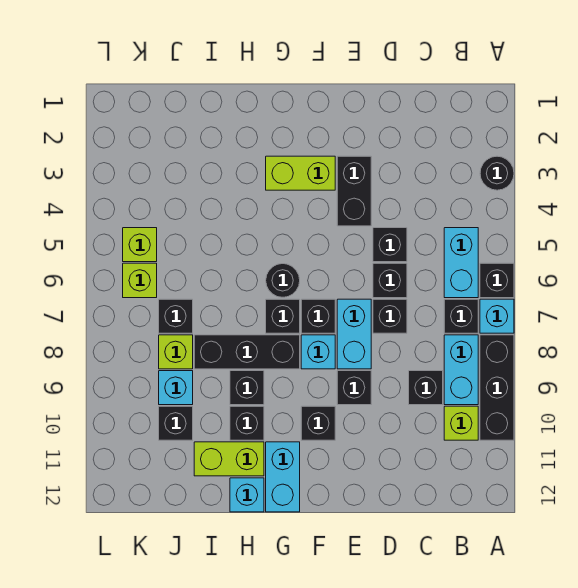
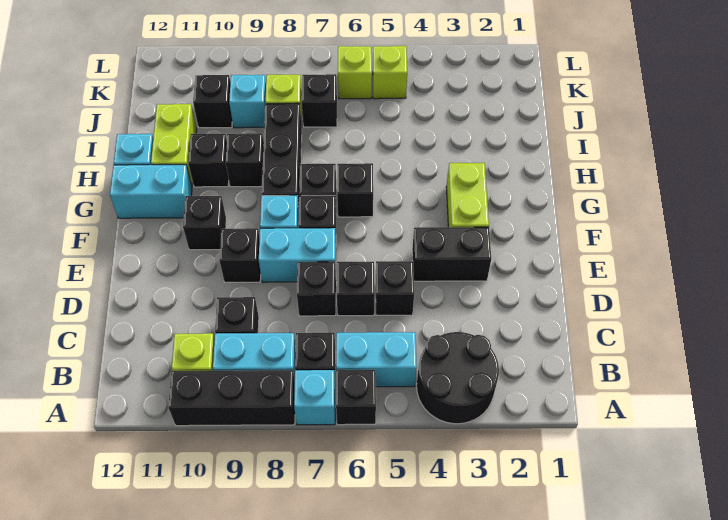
black round brick A3 level 1 -> black round brick A3:B4 level 1
black round brick G6 level 1 -> black brick G6 level 1

